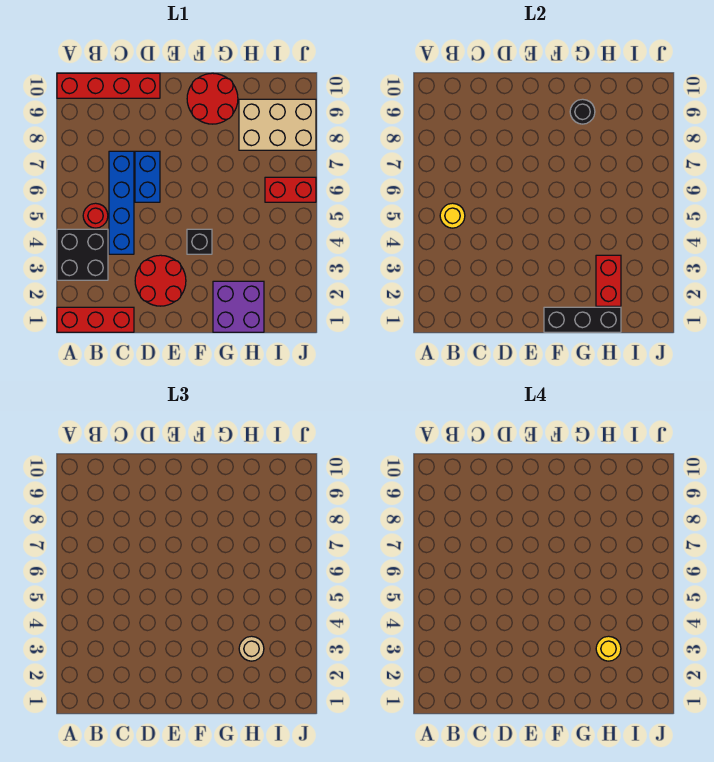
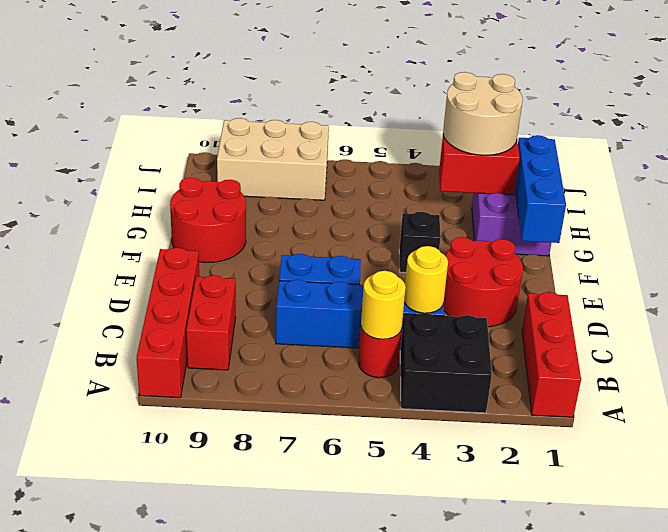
black brick F1:H1 level 2 -> blue brick F1:H1 level 2
black round brick G9 level 2 -> none
tan round brick H3 level 3 -> tan round brick H2:I3 level 3
yellow round brick H3 level 4 -> yellow round brick C4 level 2
tan brick H8:J9 level 1 -> tan brick I7:J9 level 1
red brick I6:J6 level 1 -> red brick B9:C9 level 1

